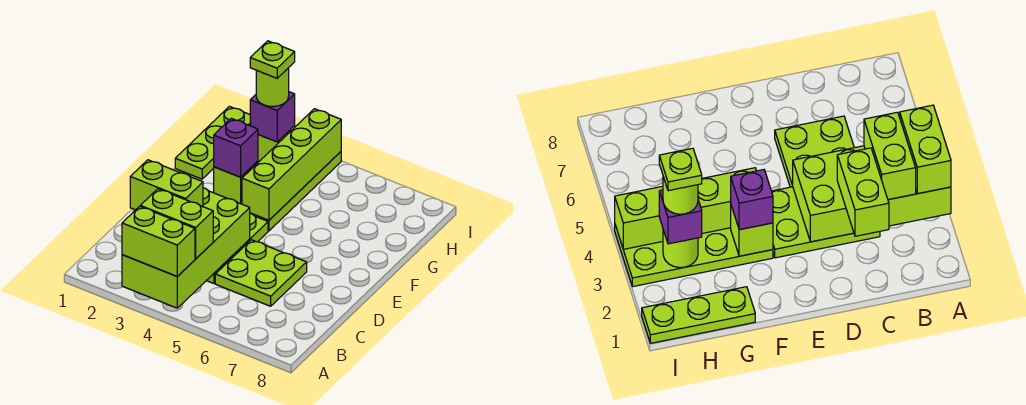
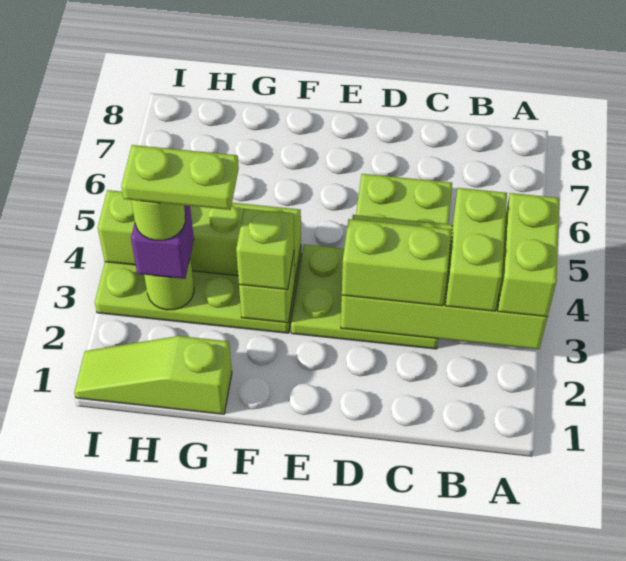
lime brick C2:C3 level 3 -> lime brick C3:D3 level 3
purple brick F3 level 3 -> lime brick F3 level 3
lime plate G1:I1 level 1 -> lime slope G1:I1 level 1 top G
lime plate H3 level 5 -> lime plate G3:H3 level 5

